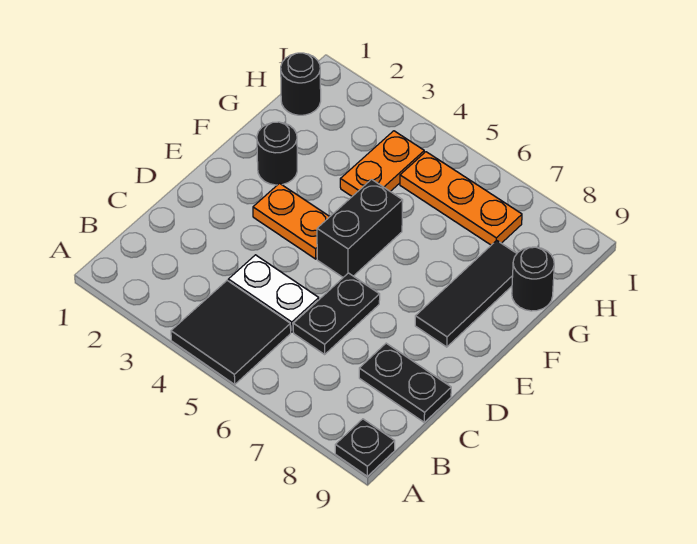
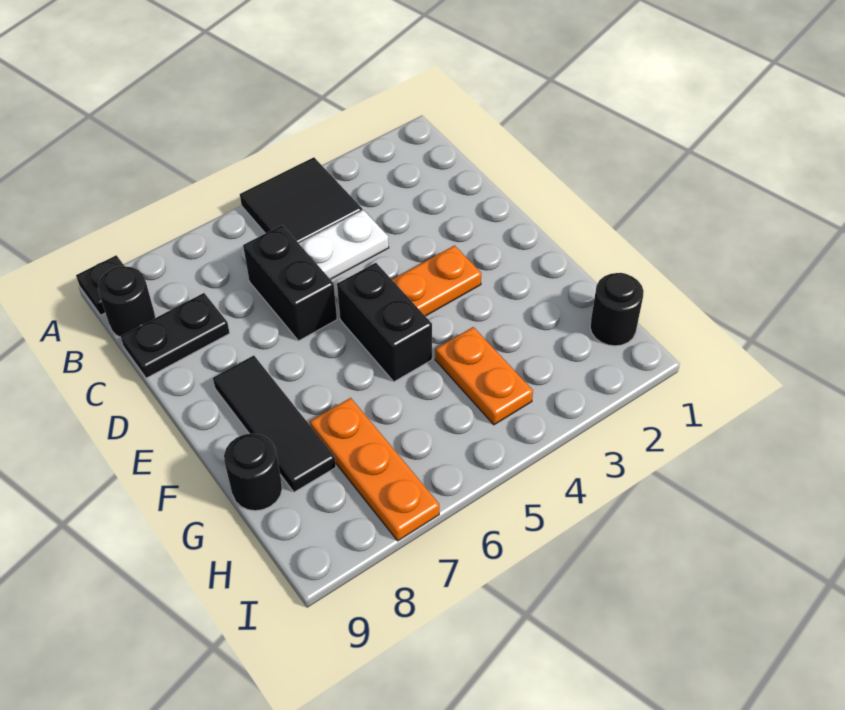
black plate C6:D6 level 1 -> black brick C6:D6 level 1
black round brick F2 level 1 -> black round brick B9 level 1
orange plate H5:H7 level 1 -> orange plate G7:I7 level 1

